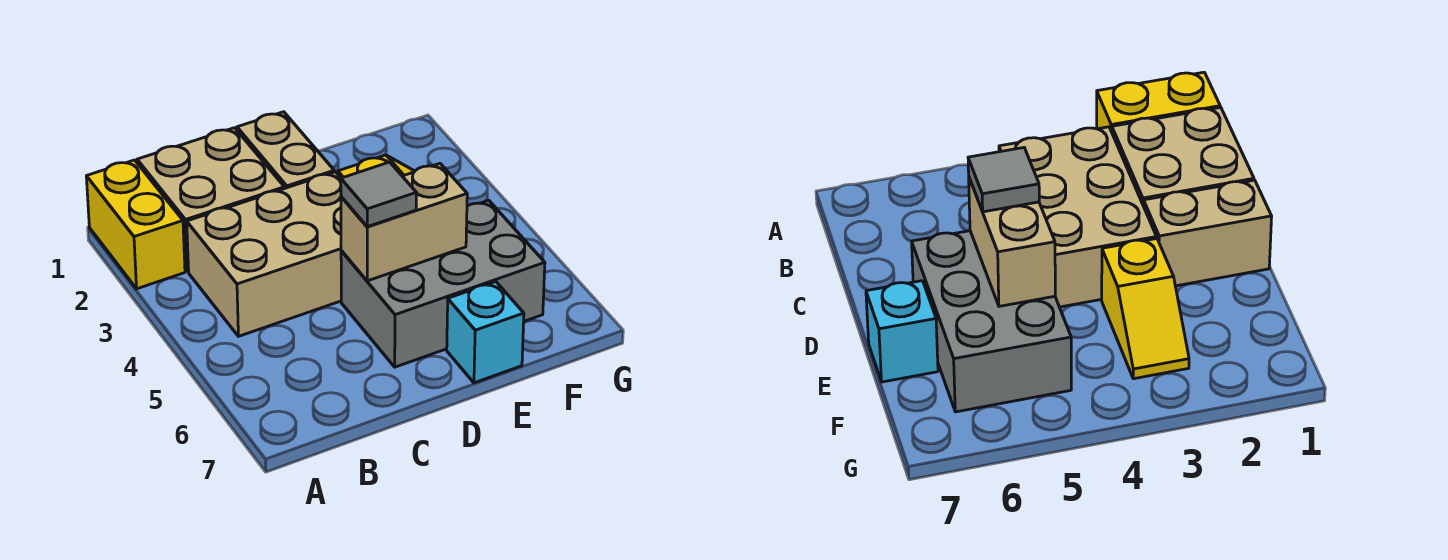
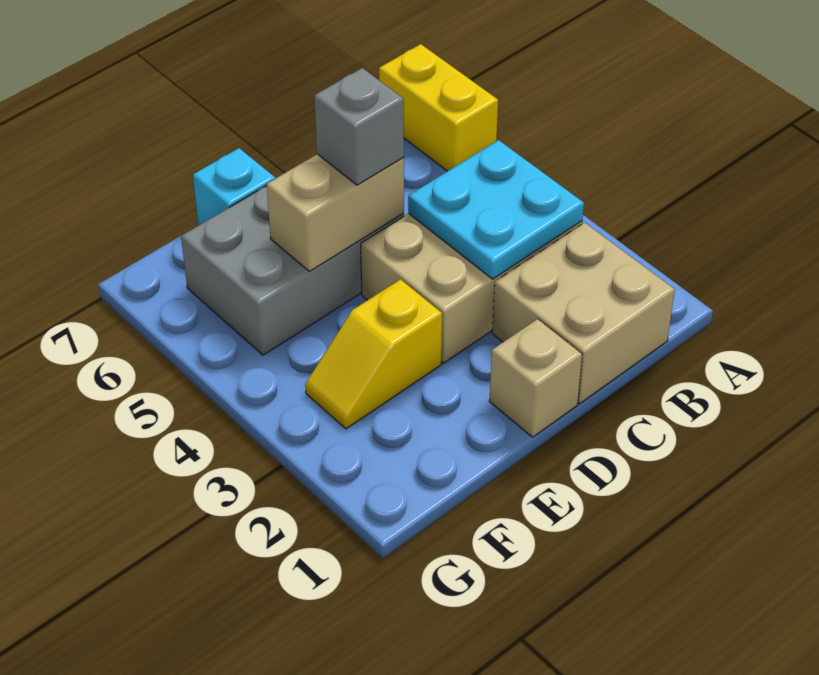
yellow brick A1:A2 level 1 -> yellow brick A6:A7 level 1
none -> cyan plate B3:C4 level 2
tan brick D1:D2 level 1 -> tan brick D1 level 1
grey tile D5 level 3 -> grey brick D5 level 3

